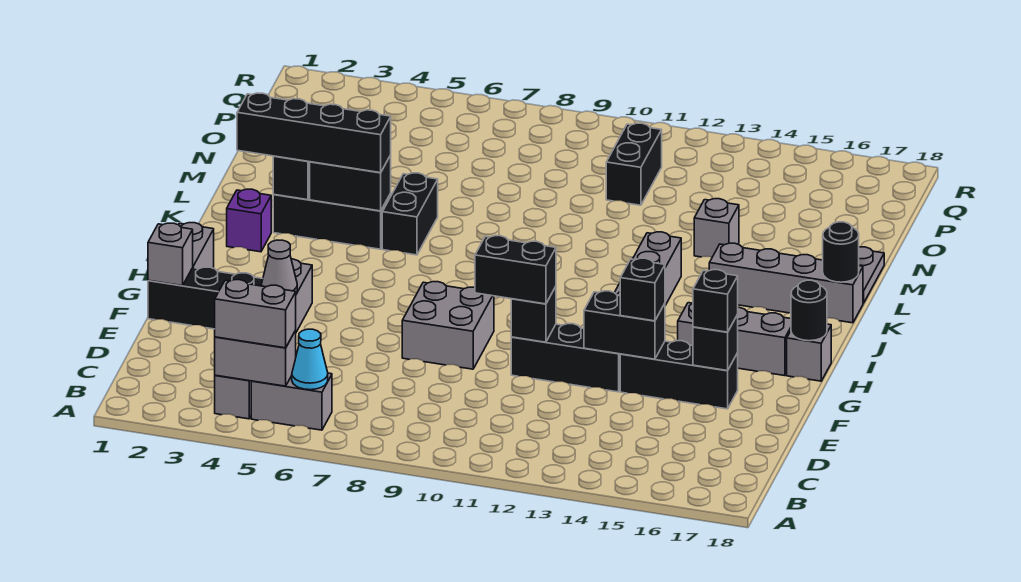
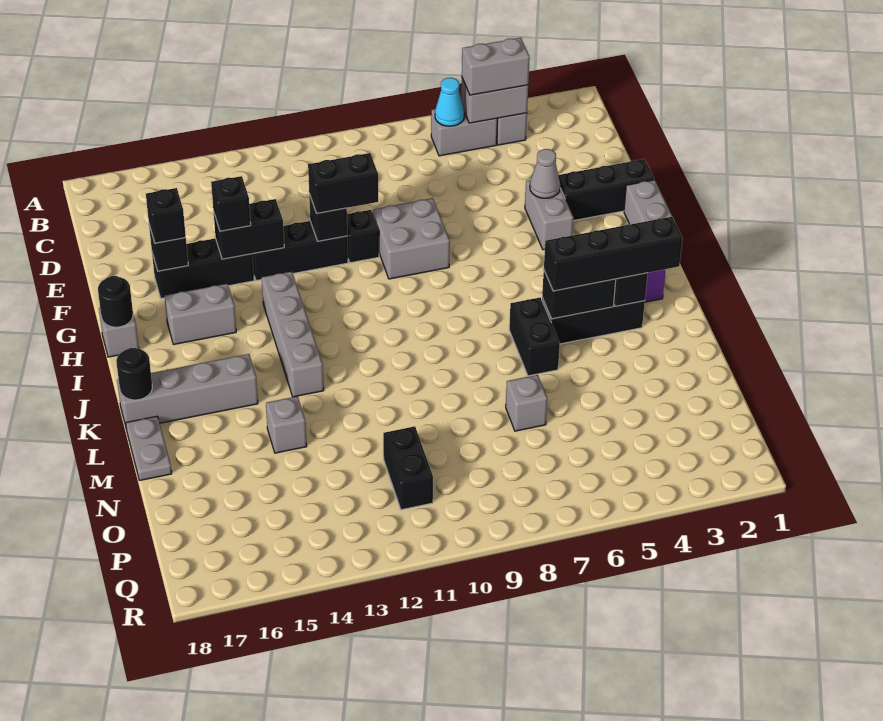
grey brick F1 level 2 -> grey brick N7 level 1
none -> black brick F10 level 1
grey brick H15:H17 level 1 -> grey brick H15:H16 level 1

